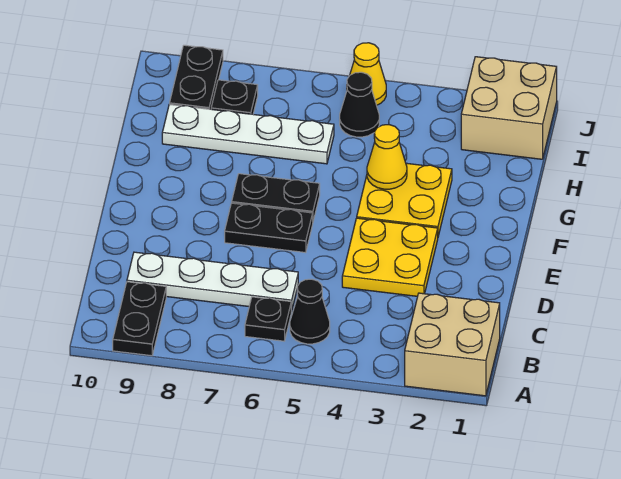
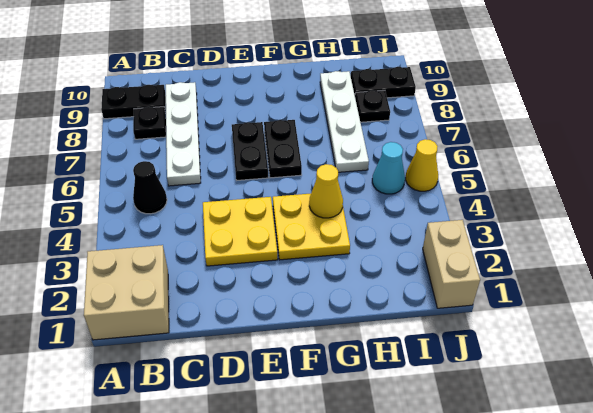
black plate B6 level 1 -> black plate B8 level 1
tan brick I1:J2 level 1 -> tan brick J1:J2 level 1
black cone I5 level 1 -> cyan cone I5 level 1

